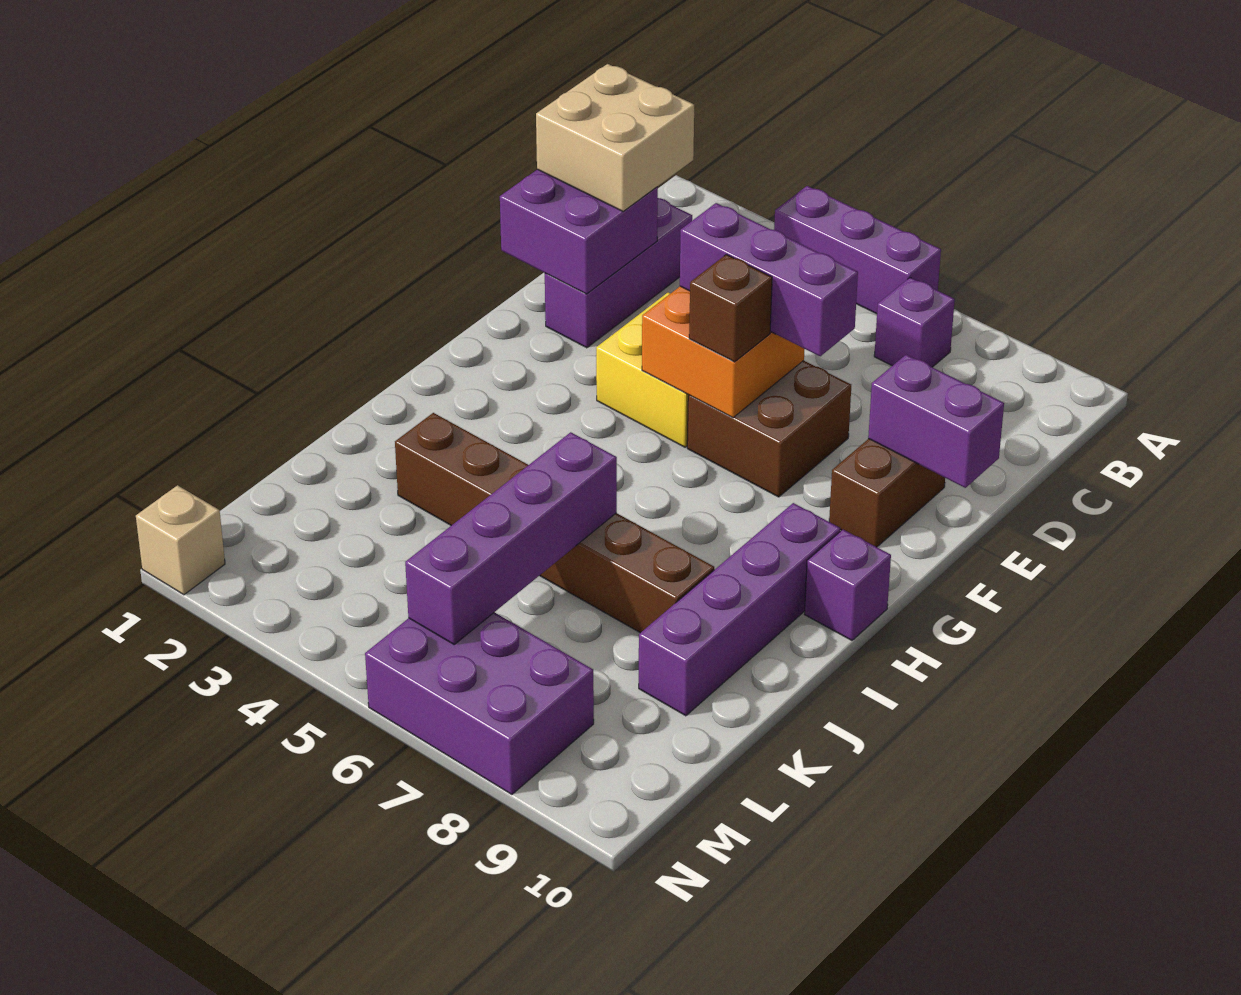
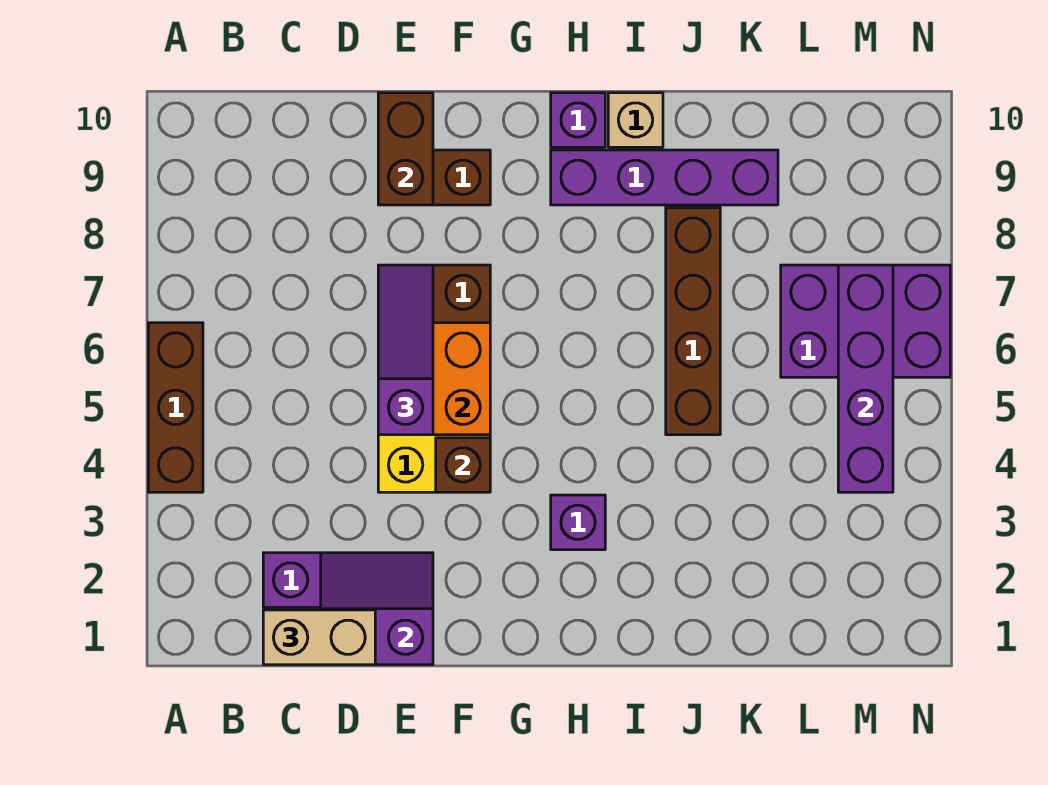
purple brick A4:A6 level 1 -> brown brick A4:A6 level 1
purple brick B7 level 1 -> purple brick H3 level 1
tan brick C1:D2 level 3 -> tan brick C1:D1 level 3
purple brick D1:E2 level 2 -> purple slope D1:E2 level 2 top 1
purple brick E5:E7 level 3 -> purple slope E5:E7 level 3 top 5
purple brick E9:E10 level 2 -> brown brick E9:E10 level 2
brown brick F6 level 3 -> brown brick F4 level 2
brown brick J3:J8 level 1 -> brown brick J5:J8 level 1
purple brick J6:M6 level 2 -> purple brick M4:M7 level 2
purple brick M6:N8 level 1 -> purple brick L6:N7 level 1
tan brick N1 level 1 -> tan brick I10 level 1

